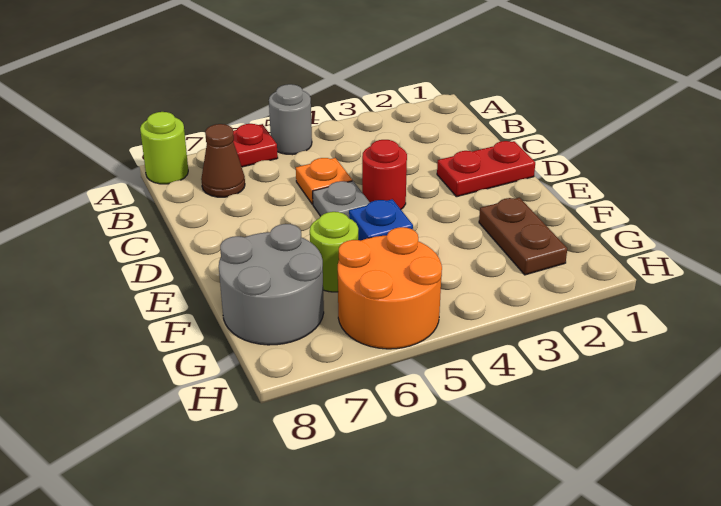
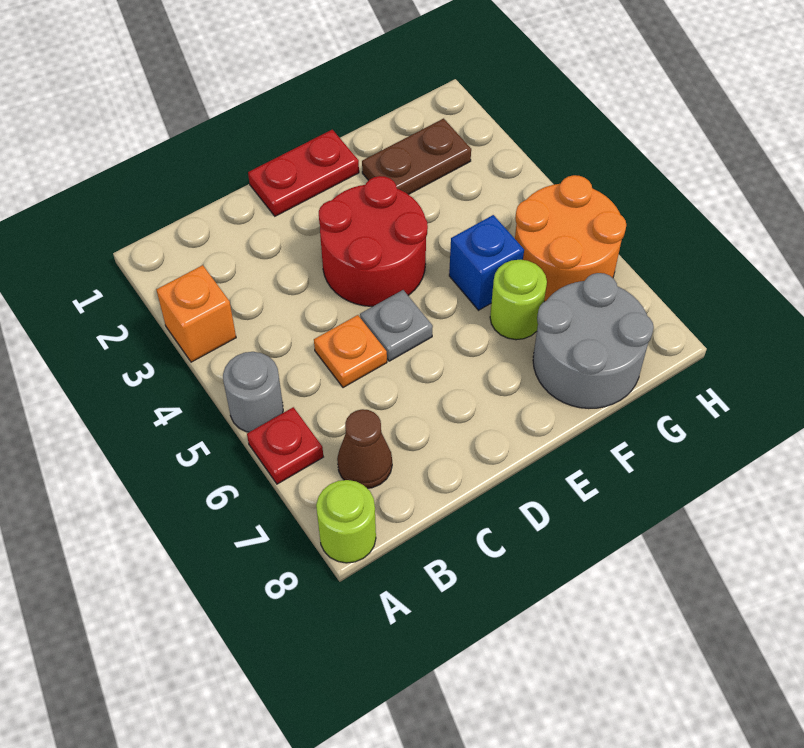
none -> orange brick A3 level 1
red plate D1:D2 level 1 -> red plate D1:E1 level 1
red round brick D4 level 1 -> red round brick D3:E4 level 1

